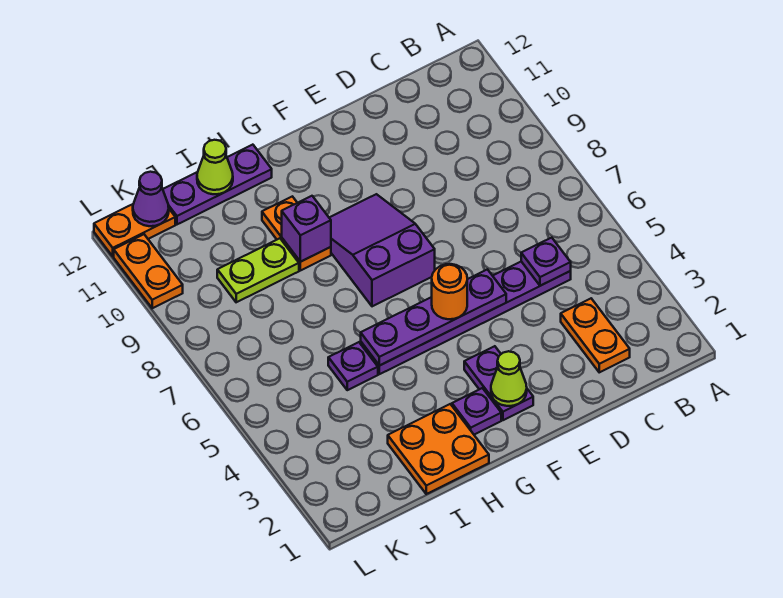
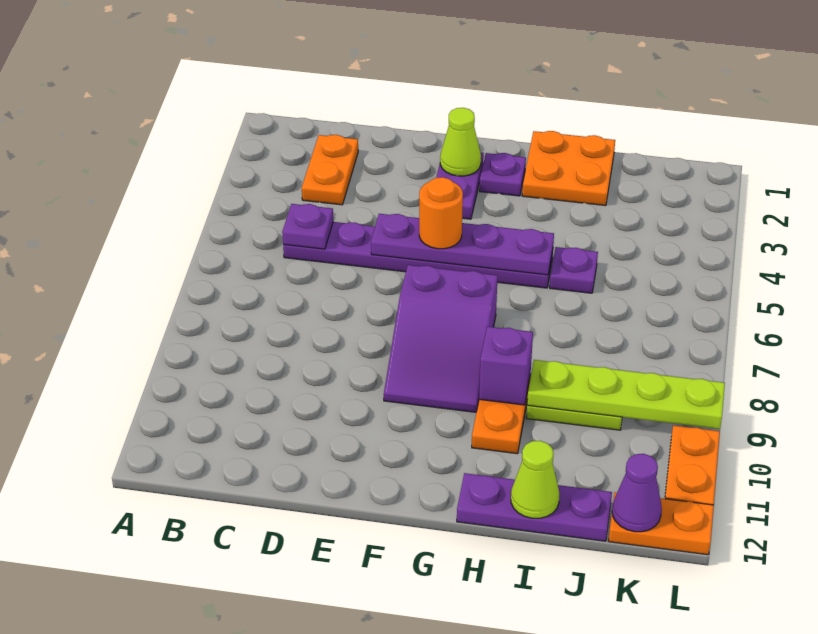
none -> lime plate I9:L9 level 2

